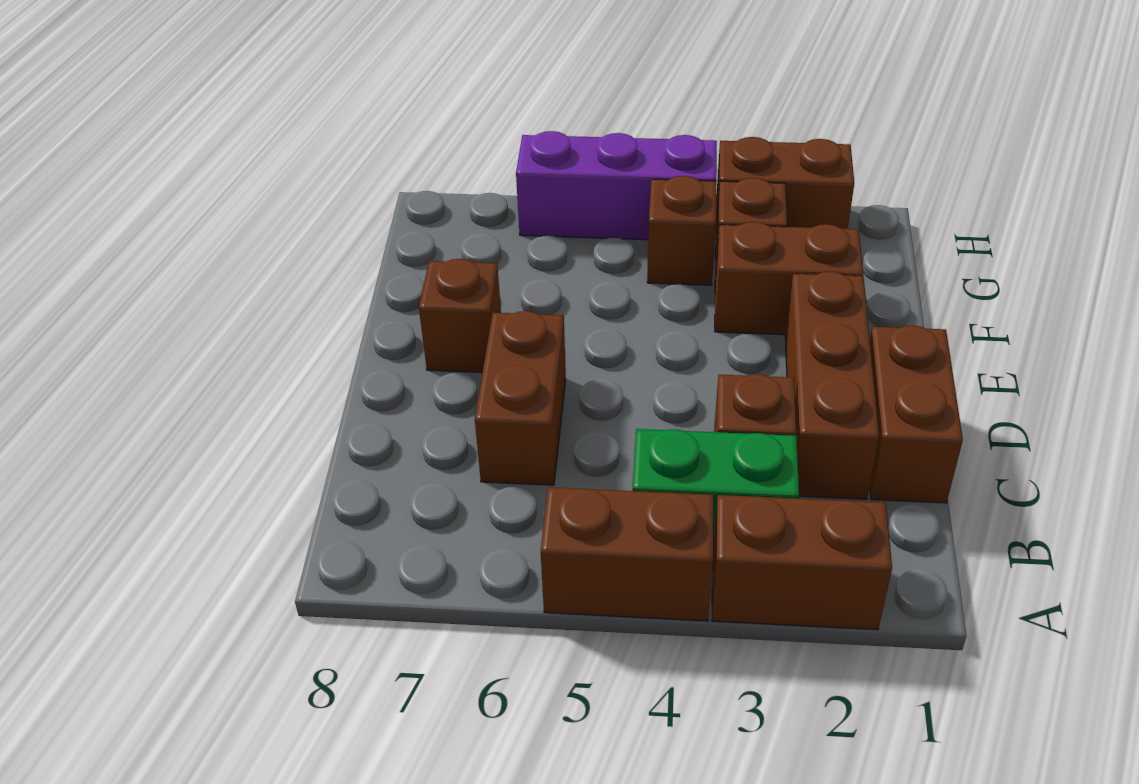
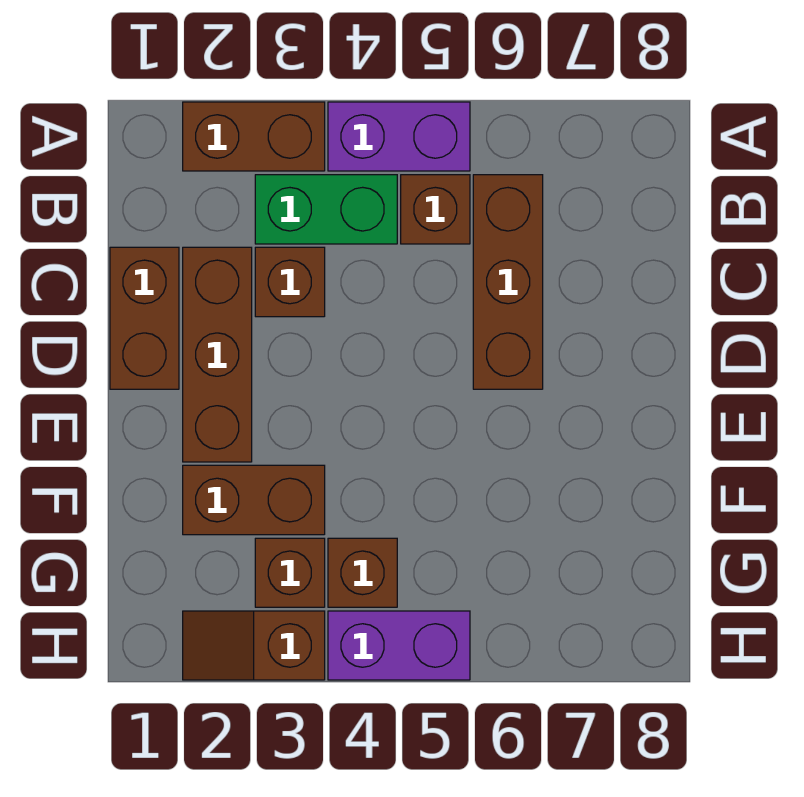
brown brick A4:A5 level 1 -> purple brick A4:A5 level 1
brown brick C6:D6 level 1 -> brown brick B6:D6 level 1
brown brick E7 level 1 -> brown brick B5 level 1
brown brick H2:H3 level 1 -> brown slope H2:H3 level 1 top 3
purple brick H4:H6 level 1 -> purple brick H4:H5 level 1

